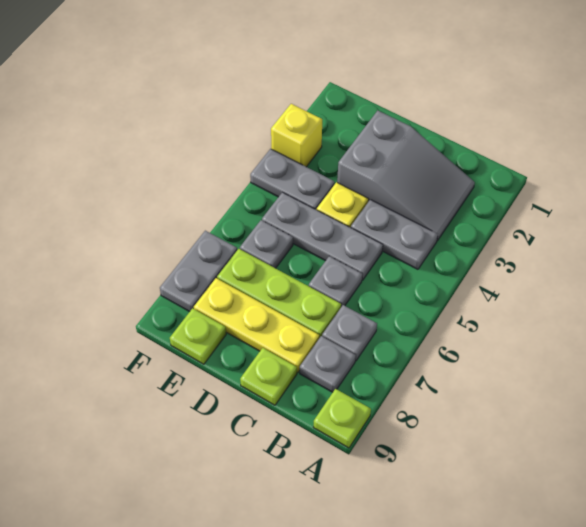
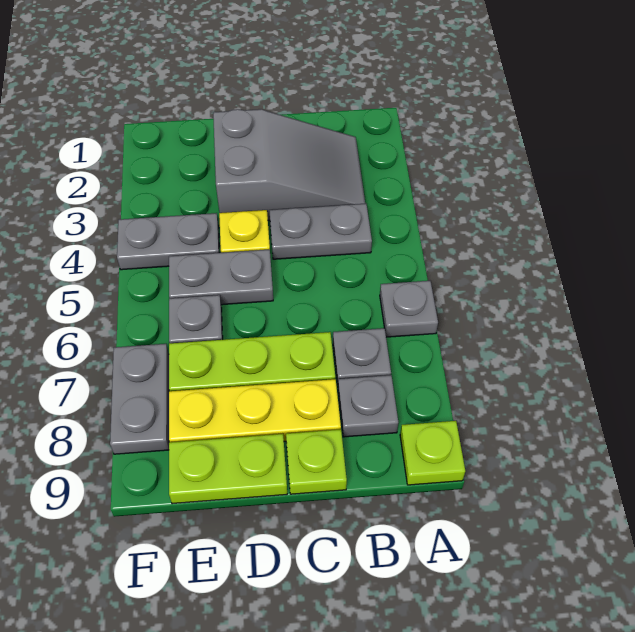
grey plate C5:E5 level 1 -> grey plate D5:E5 level 1
grey plate C6 level 1 -> grey plate A6 level 1
lime plate E9 level 1 -> lime plate D9:E9 level 1
yellow brick F3 level 1 -> none

